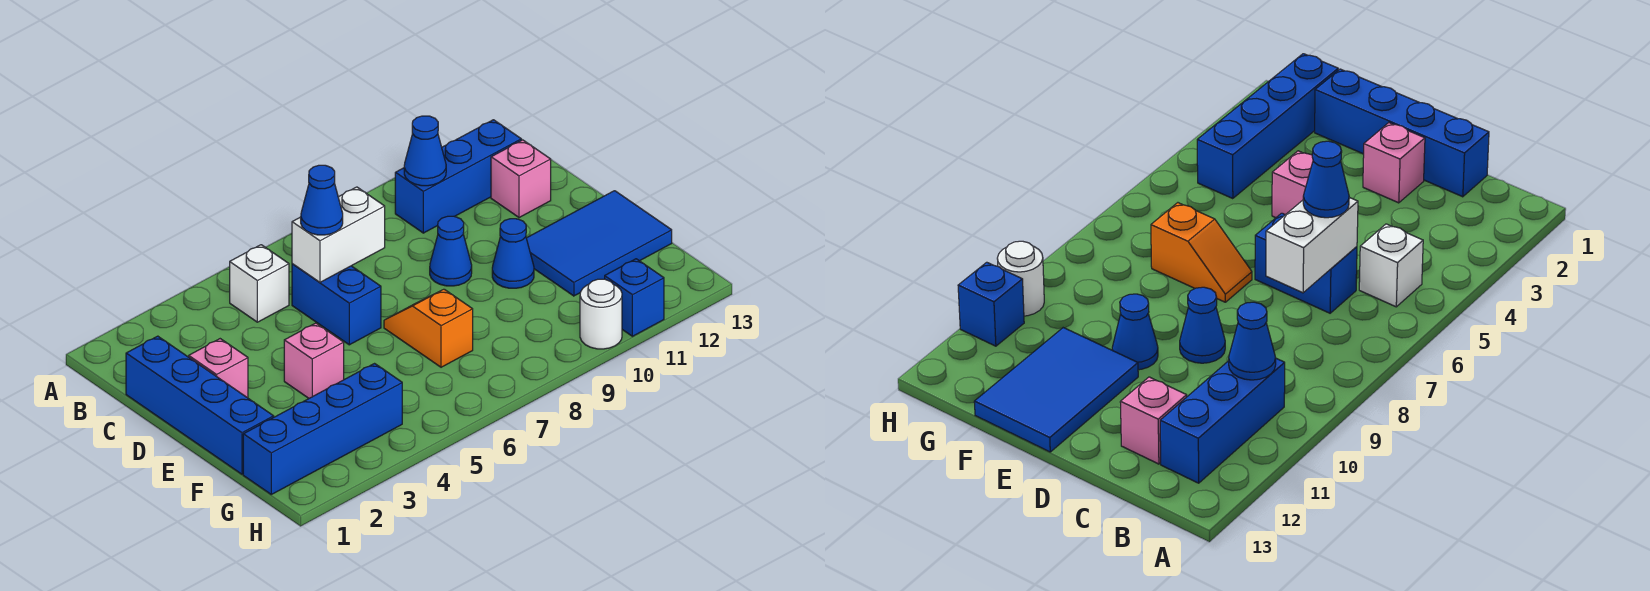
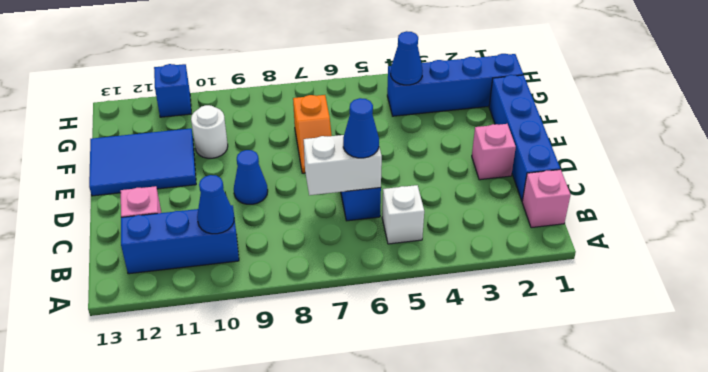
pink brick E4 level 1 -> pink brick B1 level 1
blue cone E10 level 1 -> blue cone G4 level 2
white round brick H10 level 1 -> white round brick F10 level 1

